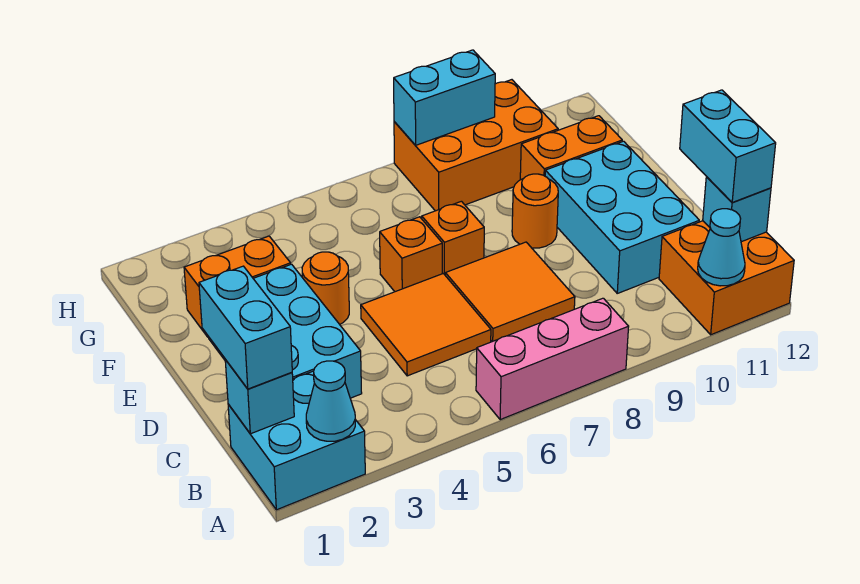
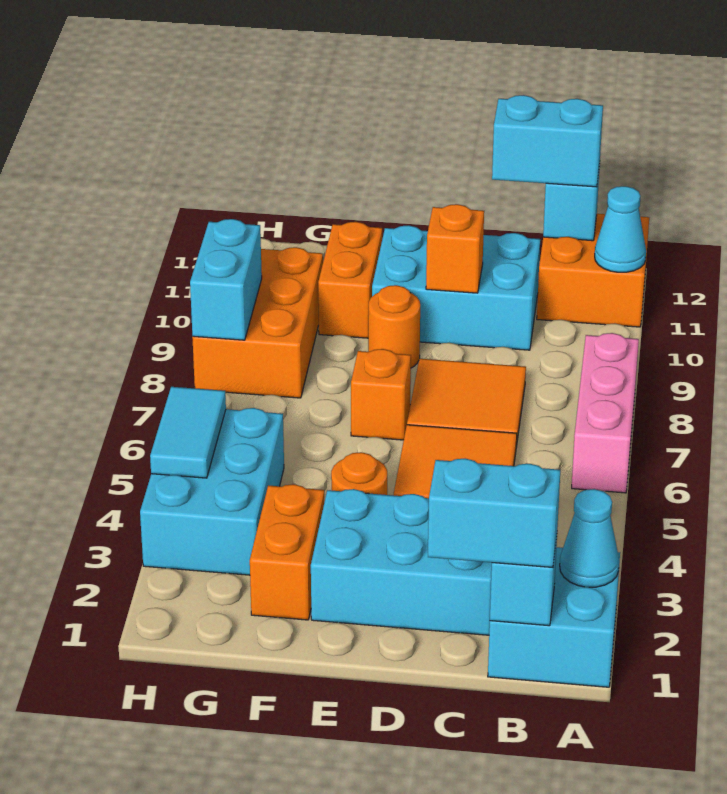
orange brick E6 level 1 -> orange brick D10 level 2
none -> cyan brick G3:H5 level 1
none -> cyan tile H4:H5 level 2

